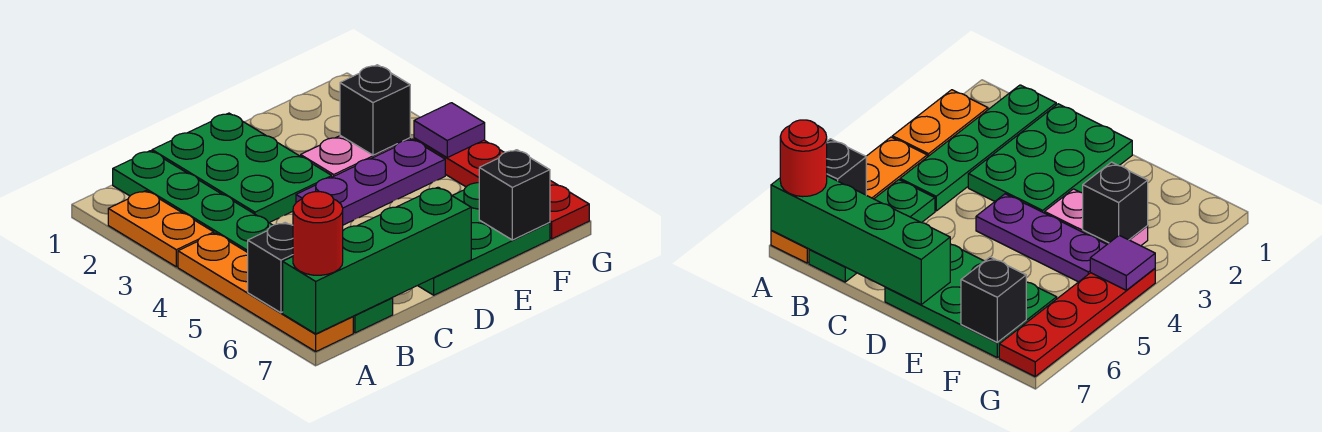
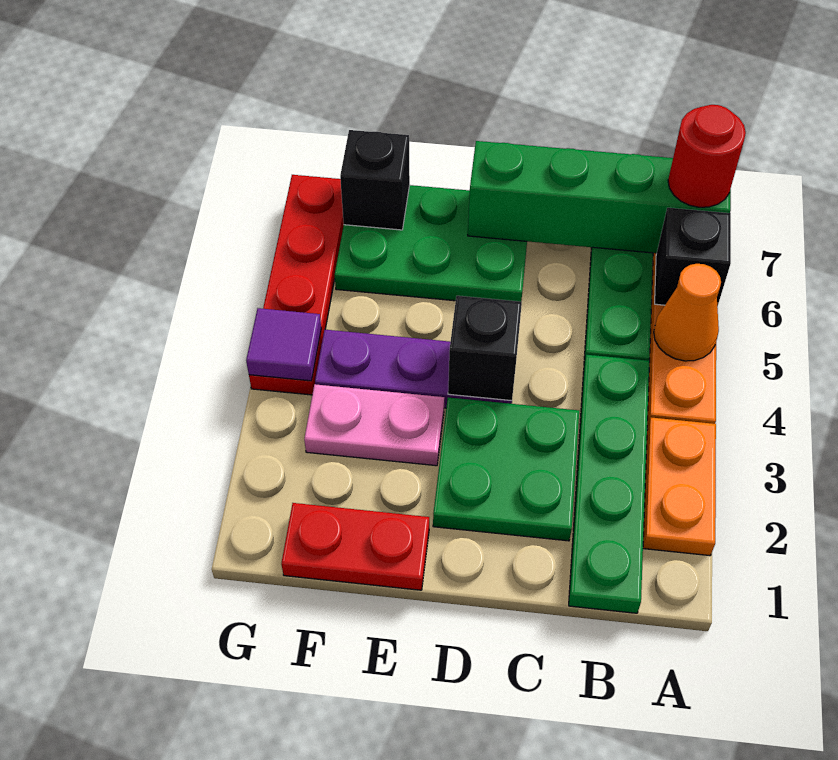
none -> orange cone A5 level 2
green plate C1:D3 level 1 -> green plate C2:D3 level 1
none -> red plate E1:F1 level 1
black brick F3 level 2 -> black brick D4 level 2

